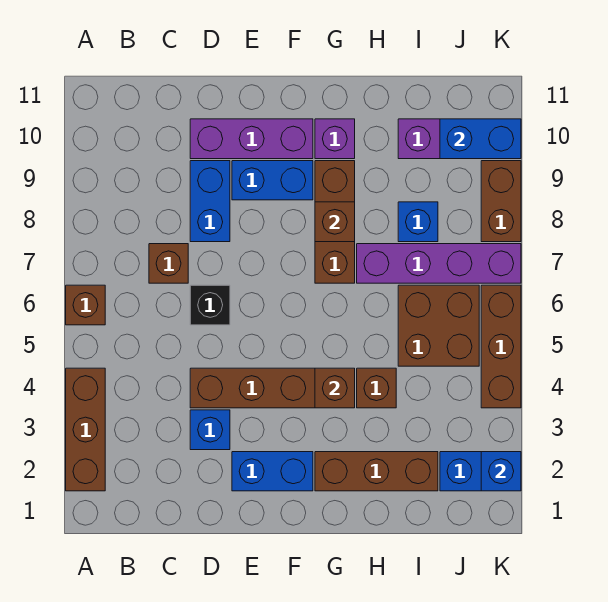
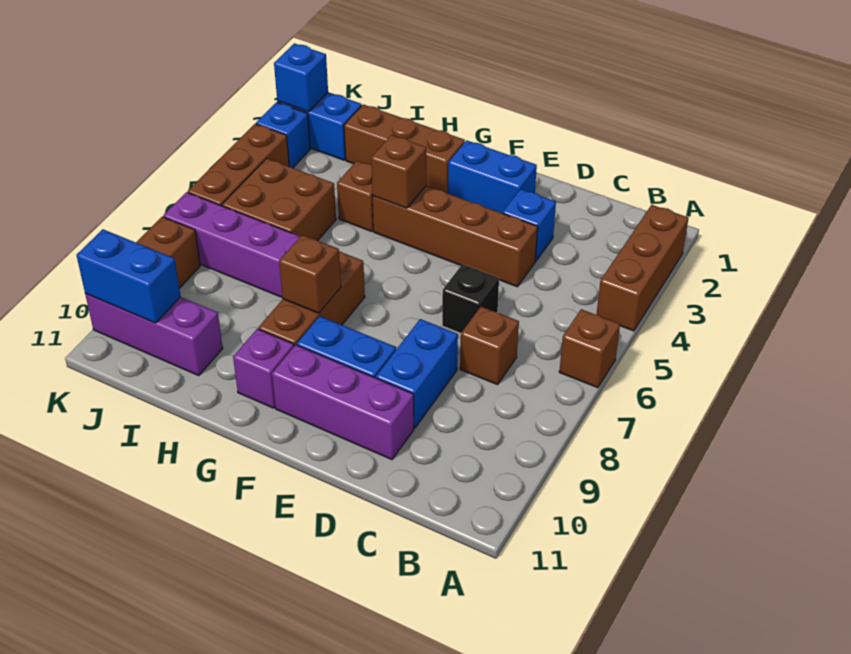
blue brick I8 level 1 -> blue brick K3 level 1

